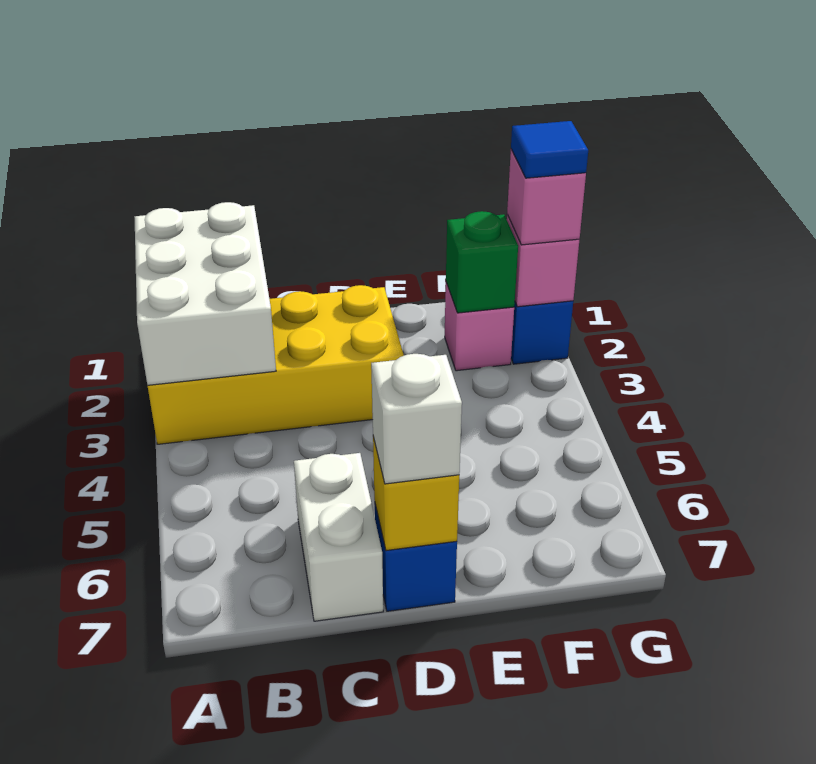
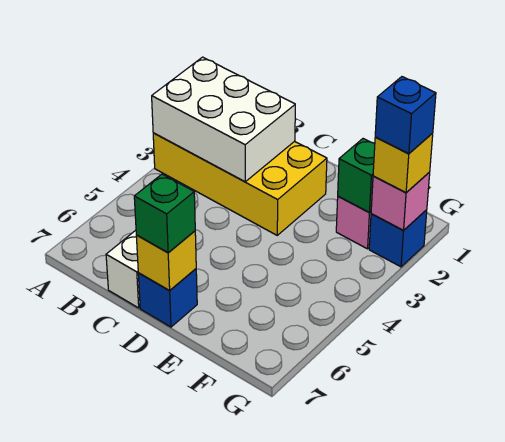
white brick A1:B3 level 2 -> white brick A2:C3 level 2
white brick D7 level 3 -> green brick D7 level 3
pink brick G2 level 3 -> yellow brick G2 level 3
blue tile G2 level 4 -> blue brick G2 level 4

